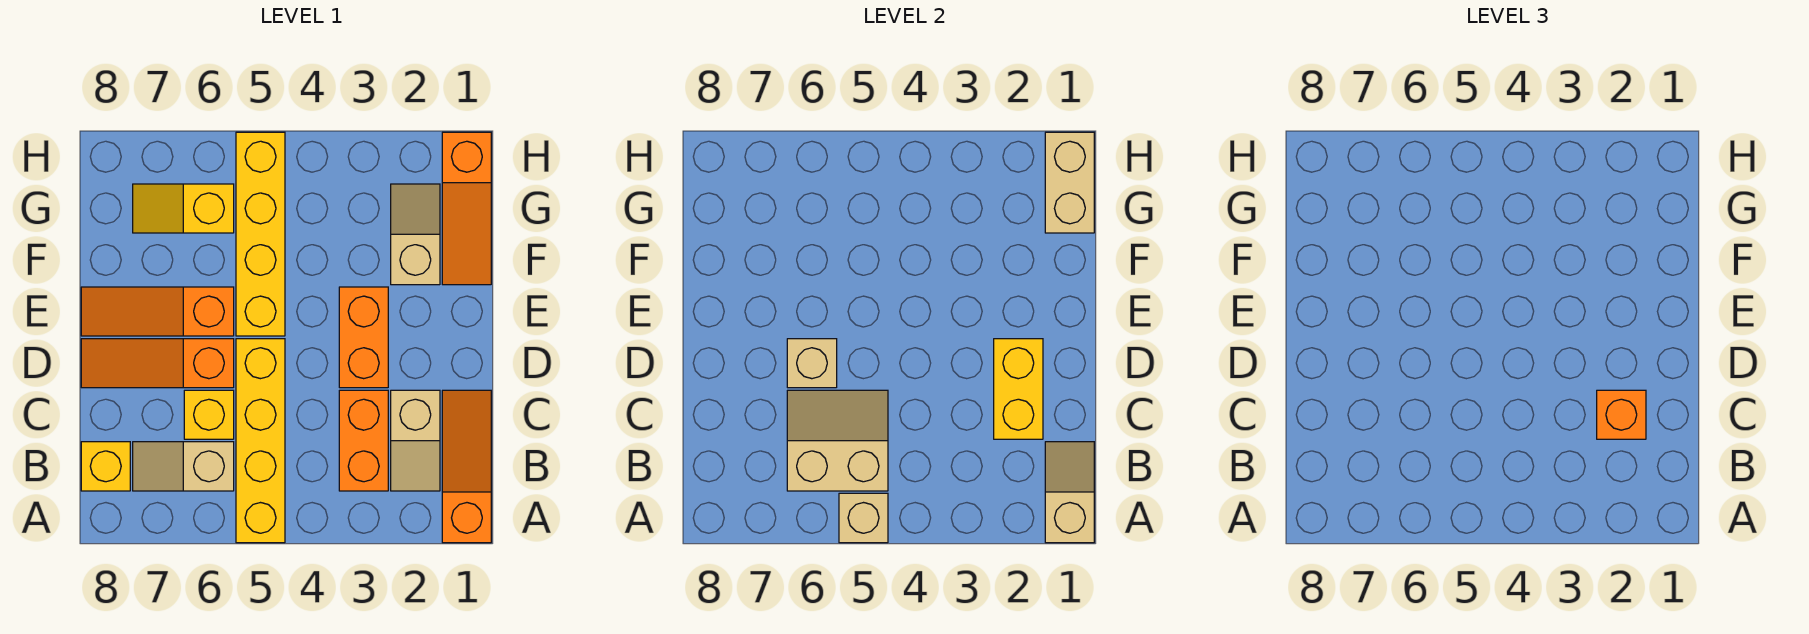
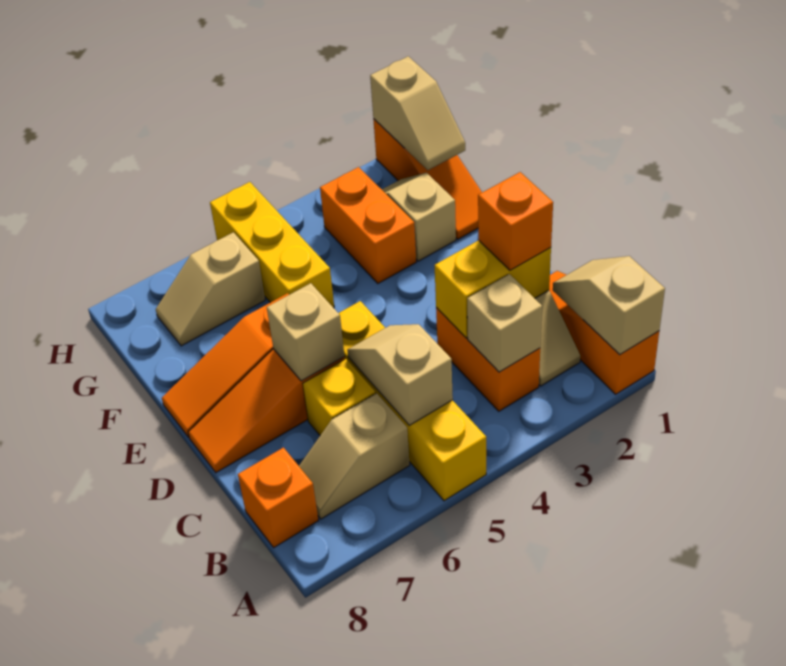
tan brick A5 level 2 -> tan brick B3 level 2
tan slope B5:C6 level 2 top B -> tan slope B5:C5 level 2 top B
yellow brick B8 level 1 -> orange brick B8 level 1
yellow brick C2:D2 level 2 -> yellow brick C2:C3 level 2
orange brick D3:E3 level 1 -> orange brick F3:G3 level 1
yellow brick E5:H5 level 1 -> yellow brick F5:H5 level 1
tan brick G1:H1 level 2 -> tan slope G1:H1 level 2 top H
yellow slope G6:G7 level 1 top 6 -> tan slope G6:G7 level 1 top 6

